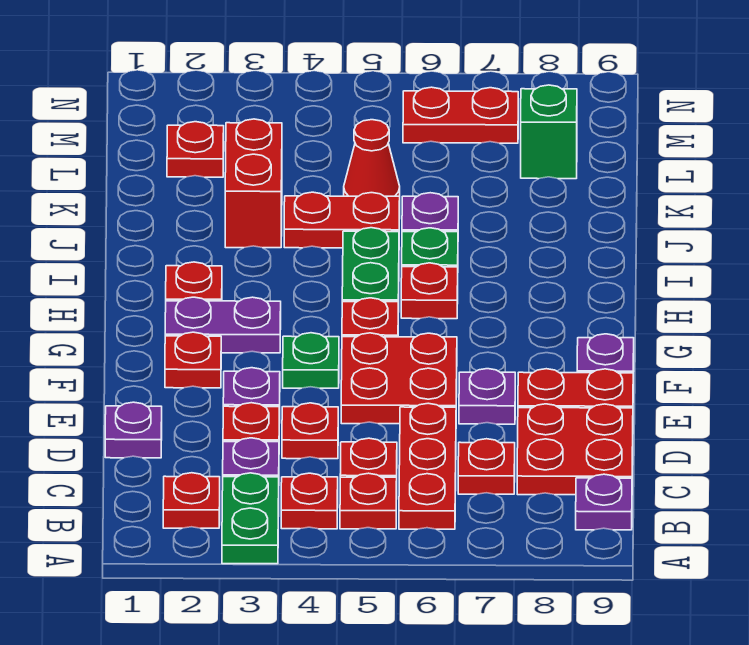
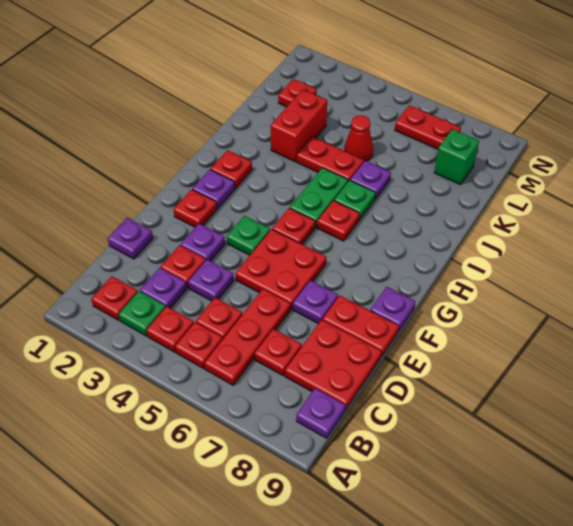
green plate A3:B3 level 1 -> green plate B3 level 1
red plate D4 level 1 -> purple plate D4 level 1
purple plate G2:G3 level 1 -> purple plate G2 level 1

